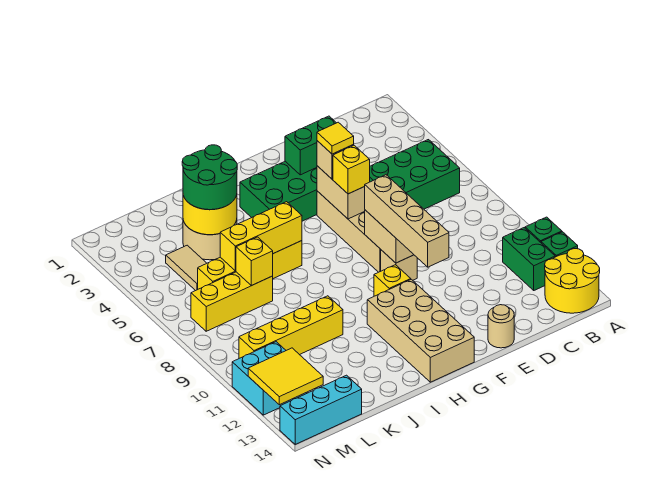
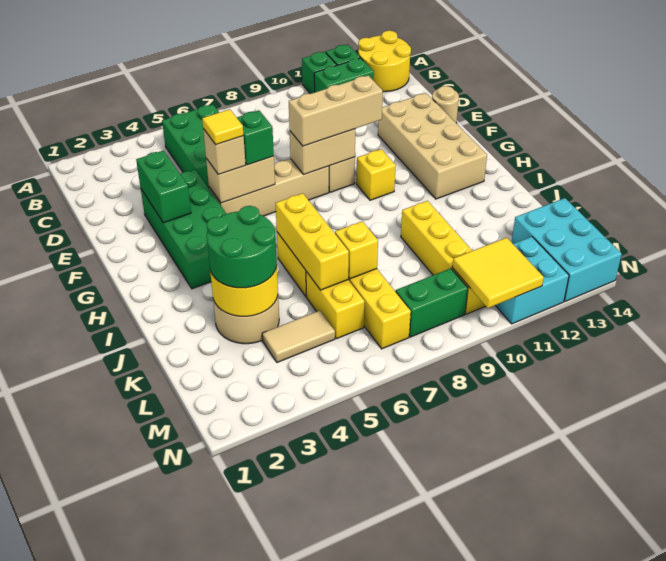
yellow brick F6 level 3 -> green brick F6 level 3
tan brick F8:F11 level 3 -> tan brick F8:F10 level 3
tan brick G11:H14 level 1 -> tan brick E12:H13 level 1
cyan brick L14:N14 level 1 -> cyan brick L13:N14 level 1
none -> green brick M8:M9 level 1
yellow tile M12:N13 level 2 -> yellow tile M10:N11 level 2

